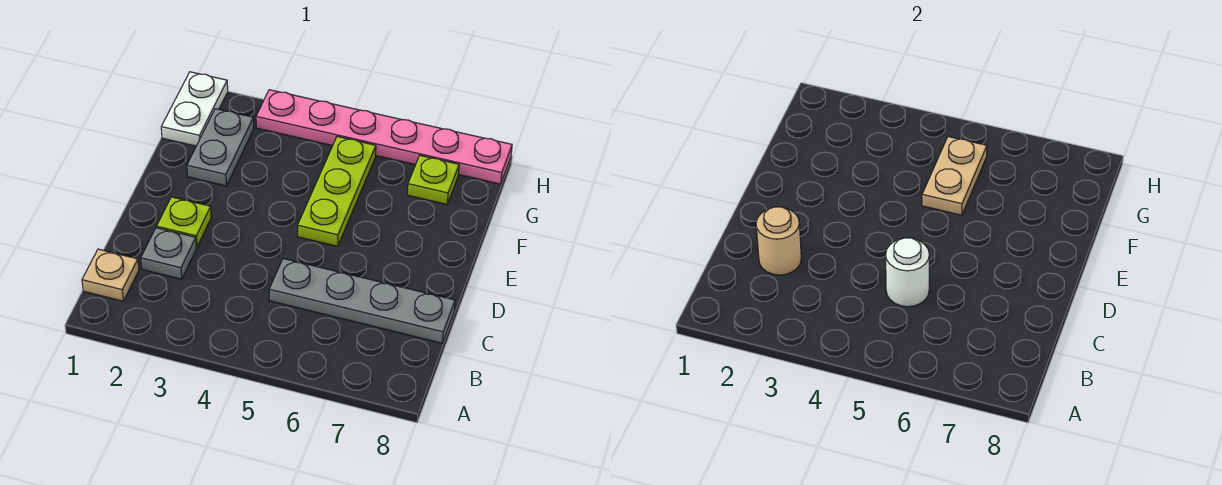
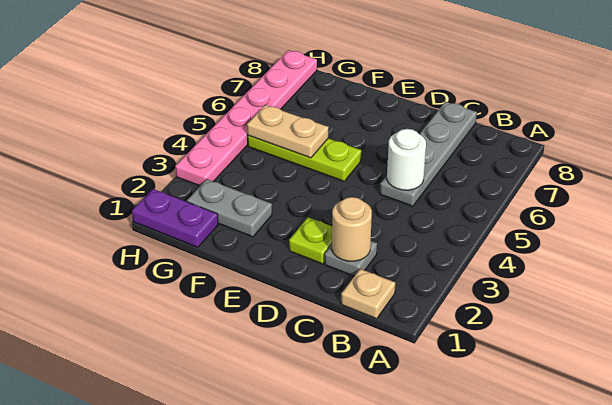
white plate G1:H1 level 1 -> purple plate G1:H1 level 1
lime plate G7 level 1 -> none

